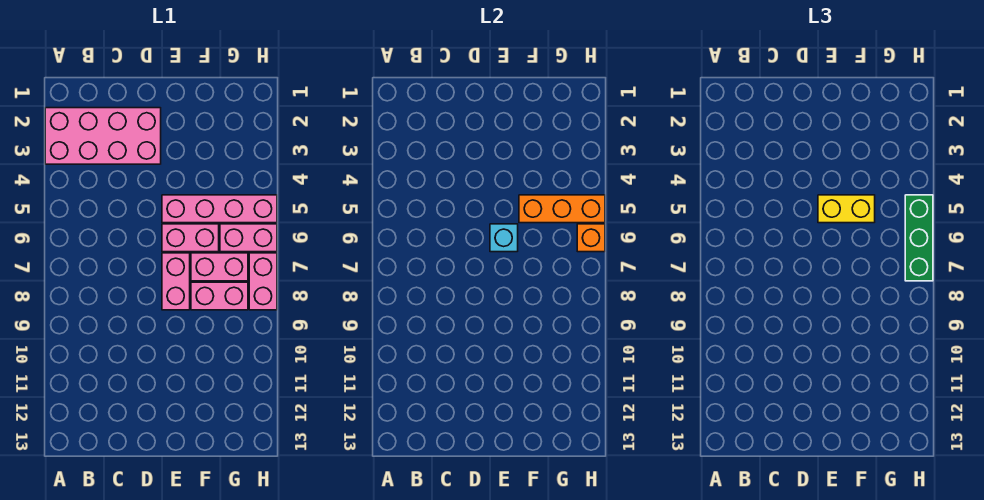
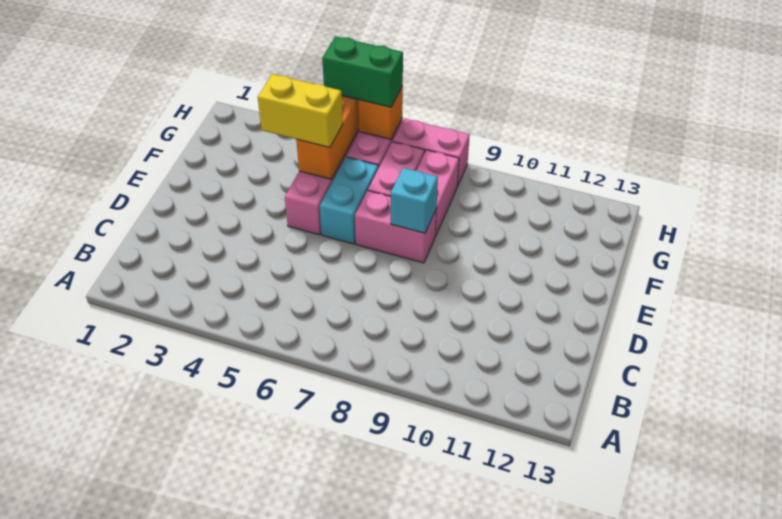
pink brick A2:D3 level 1 -> none
yellow brick E5:F5 level 3 -> yellow brick F4:F5 level 3
pink brick E6:F6 level 1 -> cyan brick E6:F6 level 1
cyan brick E6 level 2 -> cyan brick E8 level 2
green brick H5:H7 level 3 -> green brick H5:H6 level 3

